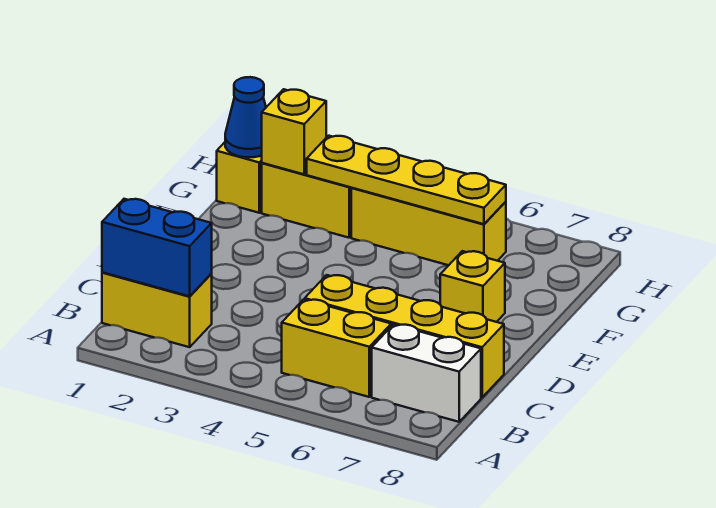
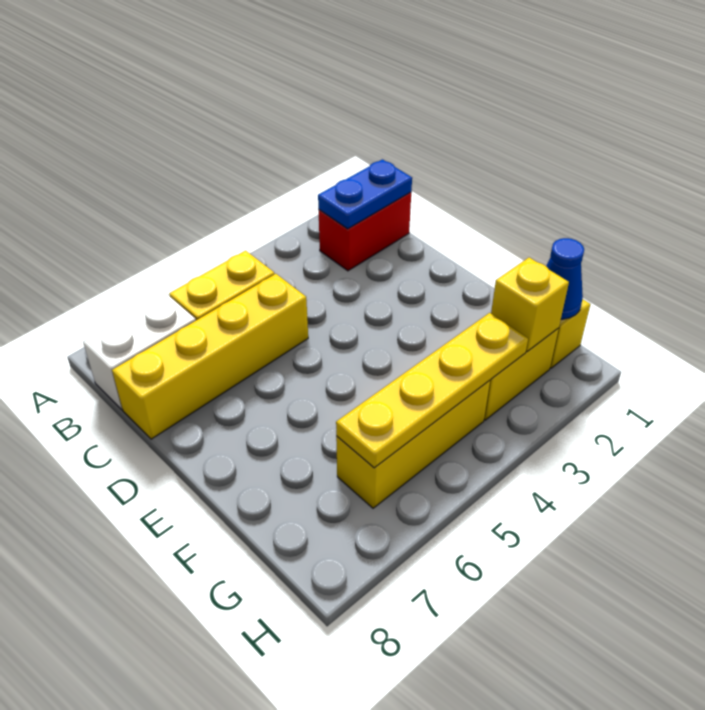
yellow brick B1:B2 level 1 -> red brick B1:B2 level 1
blue brick B1:B2 level 2 -> blue plate B1:B2 level 2
yellow brick E7 level 1 -> none

